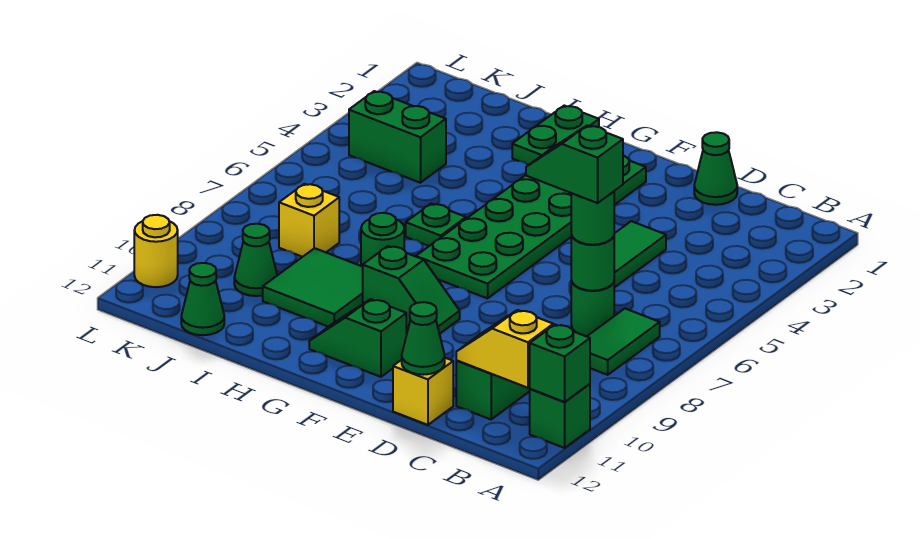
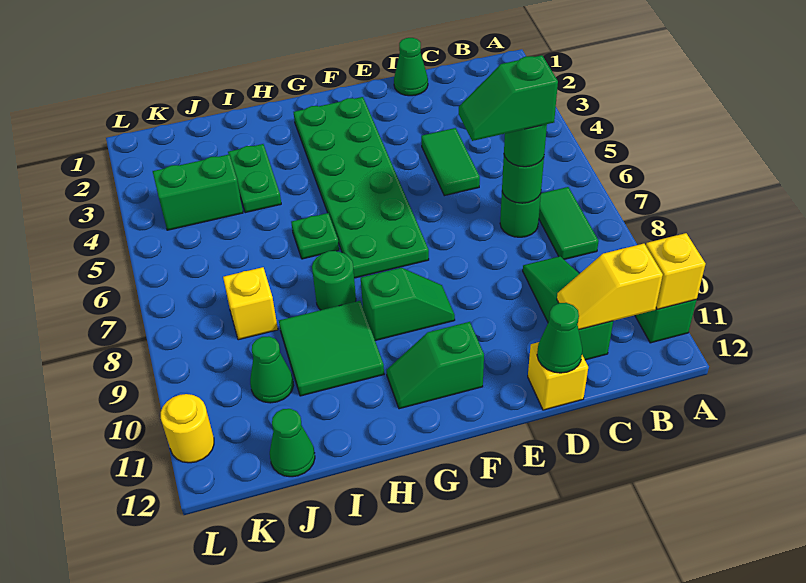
green brick A11 level 2 -> yellow brick A11 level 2
green plate H1:H2 level 1 -> green plate I3:I4 level 1

